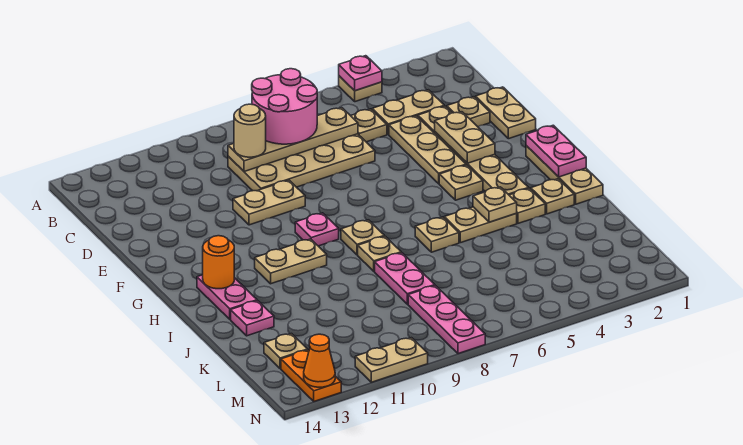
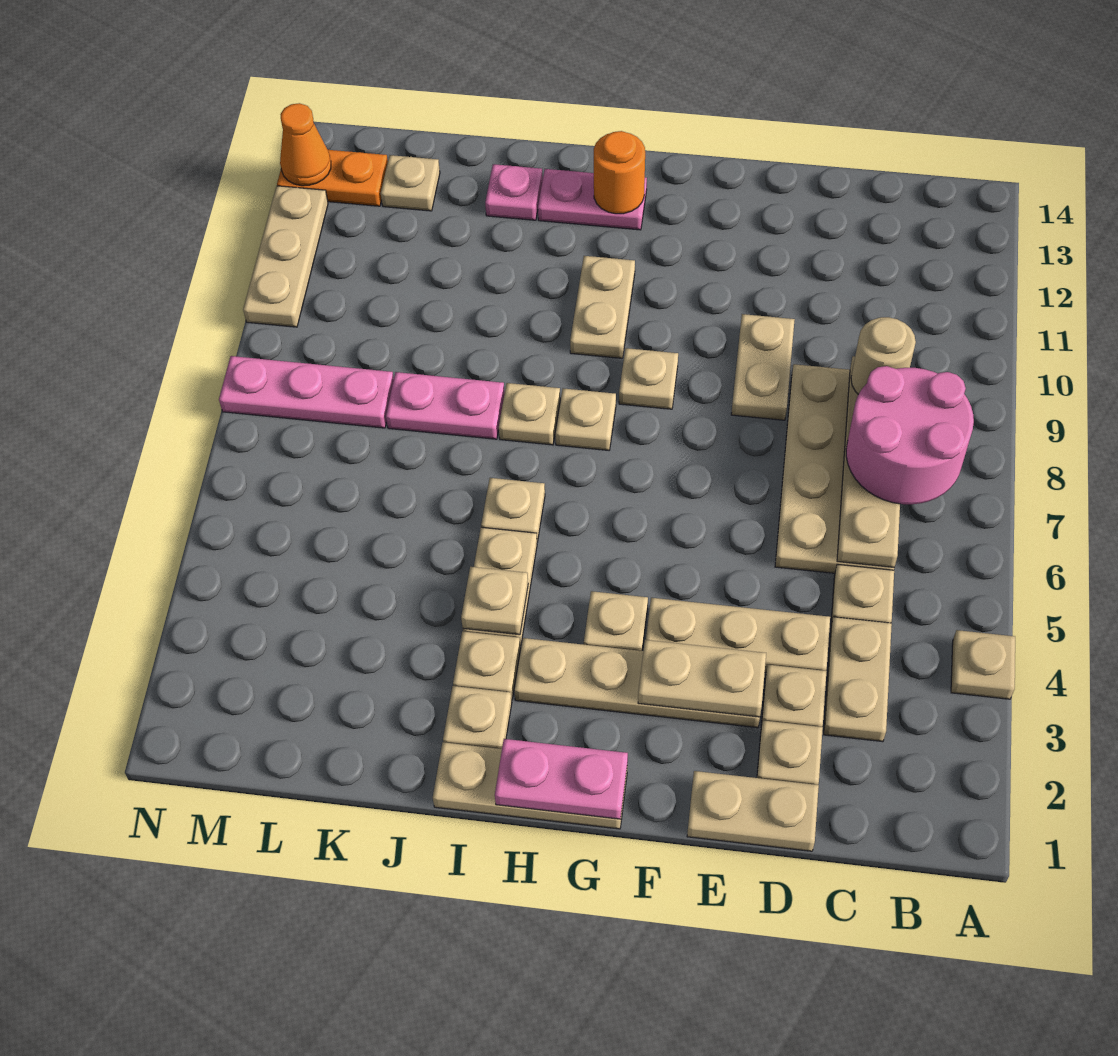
pink plate A4 level 2 -> none
pink plate G9 level 1 -> tan plate G9 level 1
tan plate N10:N11 level 1 -> tan plate N10:N12 level 1

